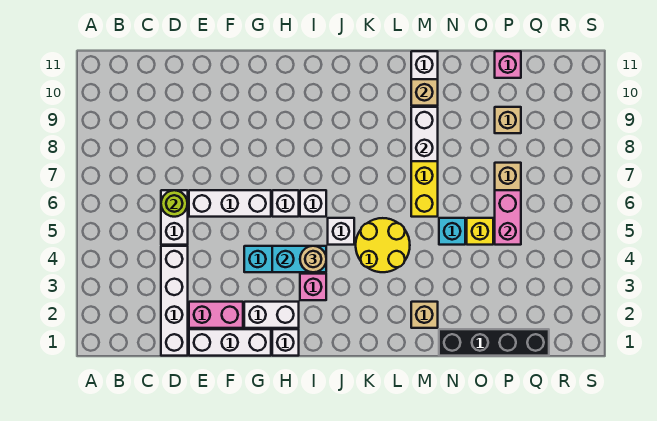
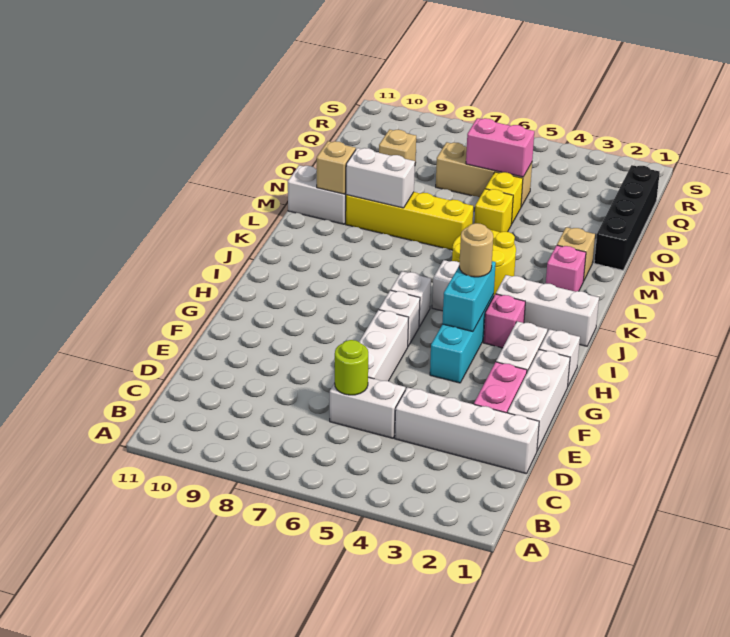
none -> white brick J1:J3 level 1
cyan brick N5 level 1 -> yellow brick N5 level 1
pink brick P11 level 1 -> pink brick L2 level 1

